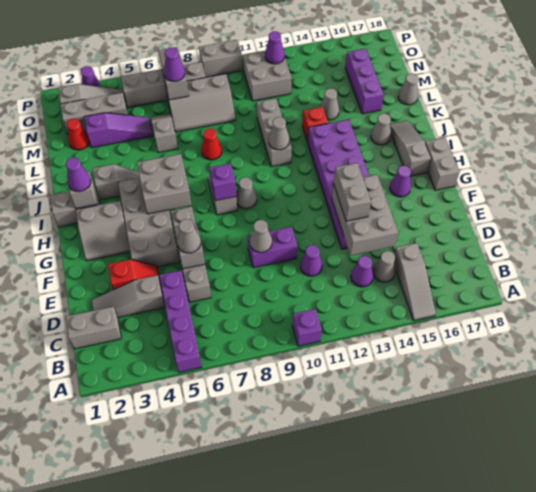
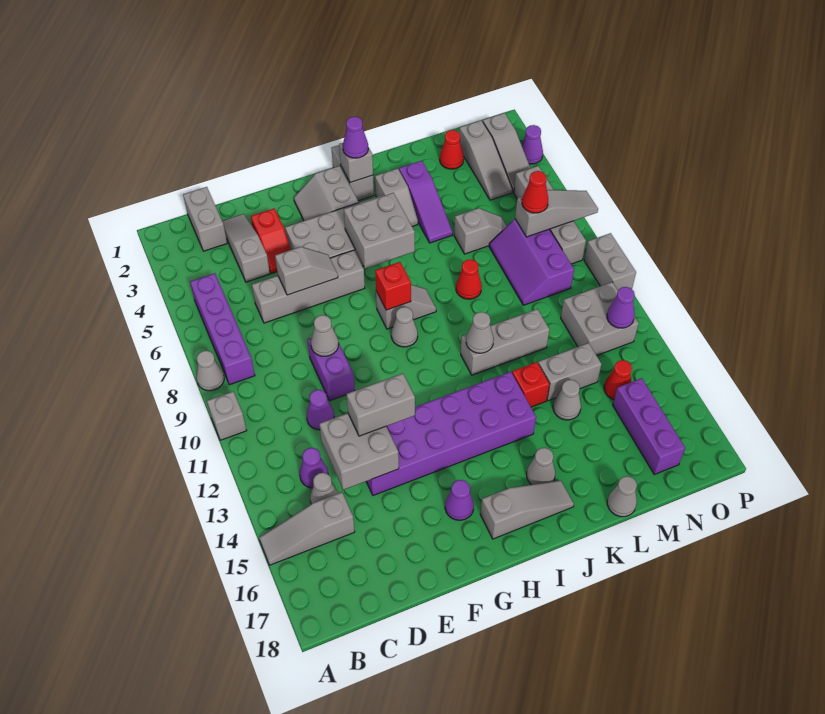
purple brick A5:D5 level 1 -> purple brick B5:B8 level 1
purple brick A10 level 1 -> grey brick A10 level 1
grey brick D13:F14 level 2 -> grey brick D13:E14 level 2
grey cone E6 level 3 -> grey cone A8 level 1
grey brick G18:H18 level 1 -> grey brick L13:M13 level 1
purple brick H8 level 2 -> red brick H8 level 2
purple brick L16:N16 level 1 -> purple brick N15:N17 level 1
purple slope M3:M5 level 1 top 3 -> purple slope K3:K5 level 1 top 3
grey slope M7:N9 level 1 top N -> purple slope M7:N9 level 1 top N
grey brick N2:N4 level 1 -> grey slope N2:N4 level 1 top 2
purple cone N7 level 3 -> red cone N7 level 3
none -> red cone N14 level 1

